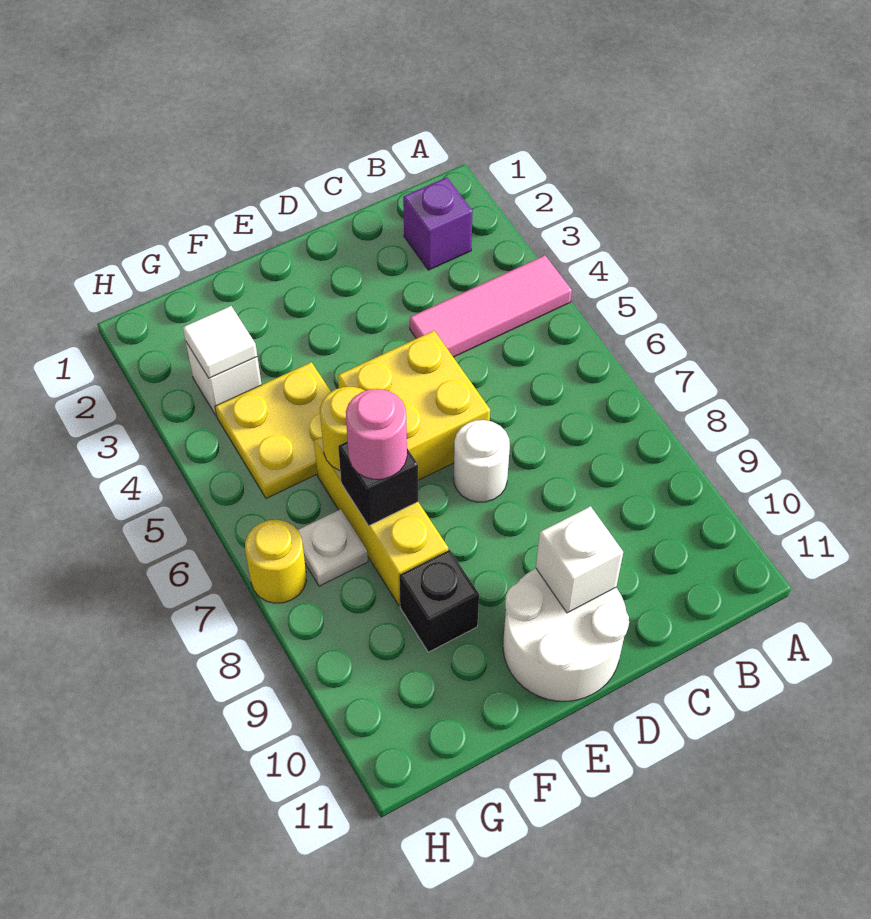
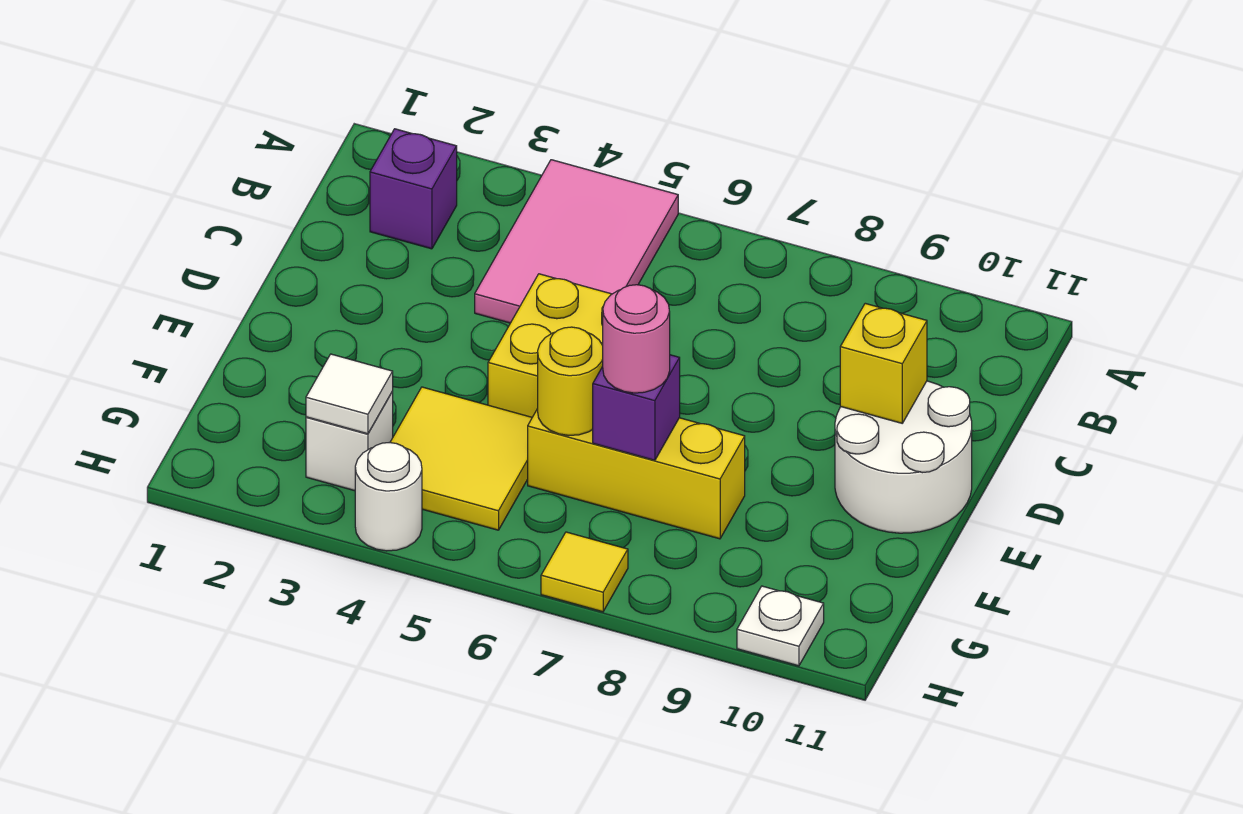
pink tile A4:C4 level 1 -> pink tile A4:C5 level 1
white round brick D7 level 1 -> white round brick H4 level 1
white brick D10 level 2 -> yellow brick D10 level 2
yellow plate F4:G5 level 1 -> yellow tile F4:G5 level 1
black brick F7 level 2 -> purple brick F7 level 2
black brick F9 level 1 -> none
white plate G7 level 1 -> white plate H10 level 1
yellow round brick H7 level 1 -> yellow tile H7 level 1

